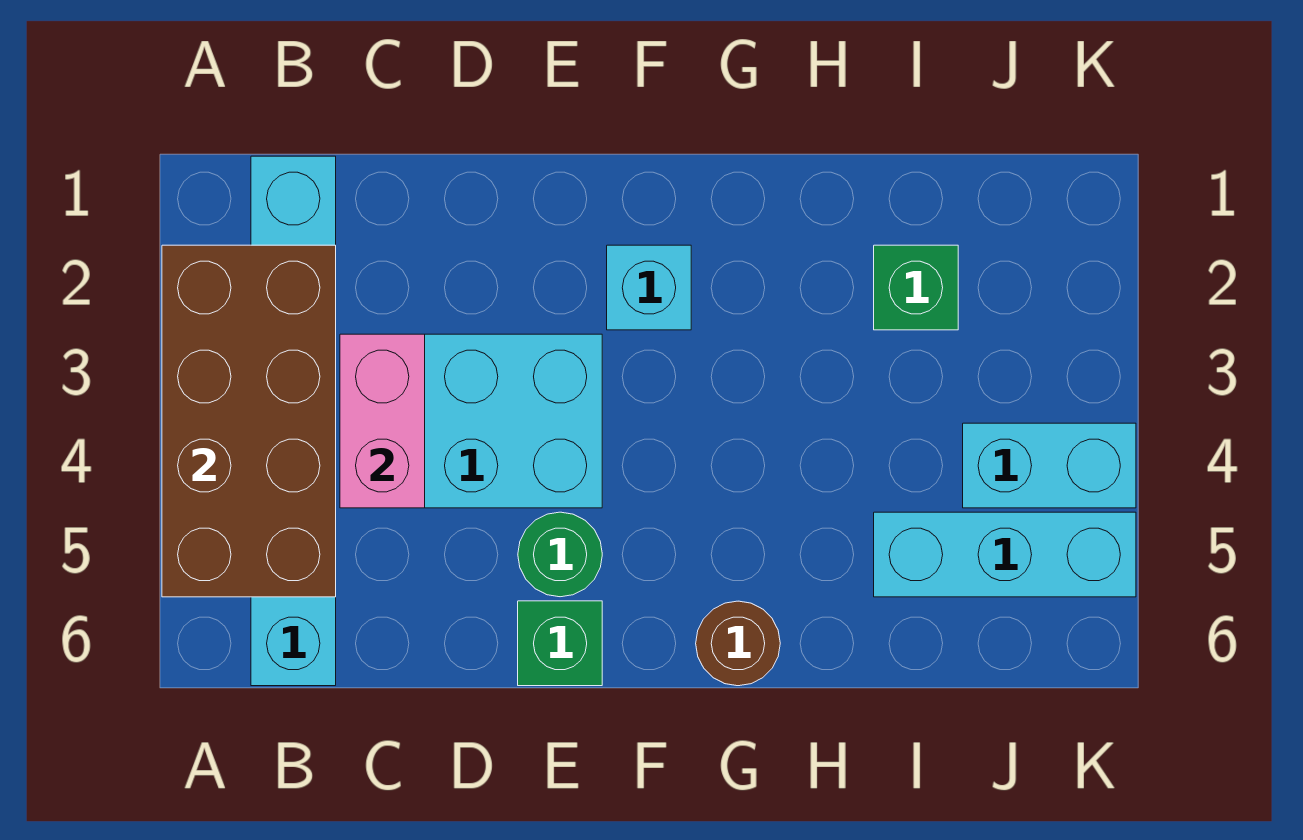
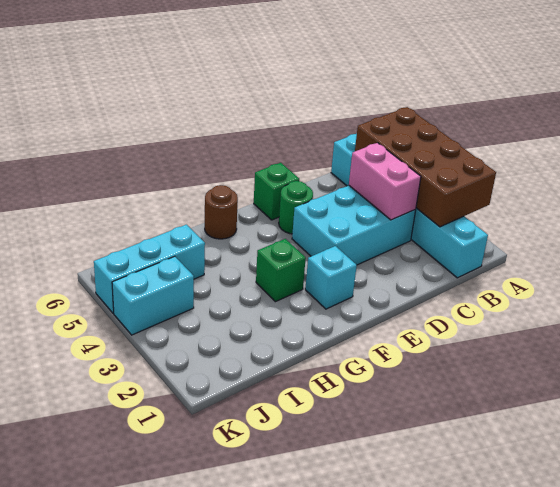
green brick I2 level 1 -> green brick G3 level 1

